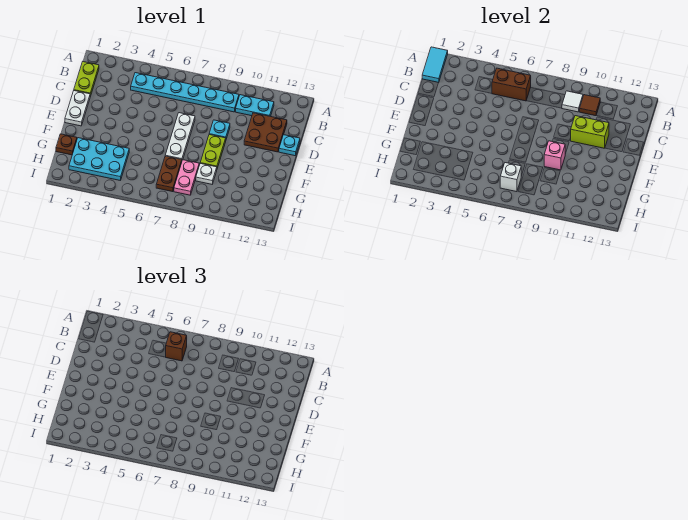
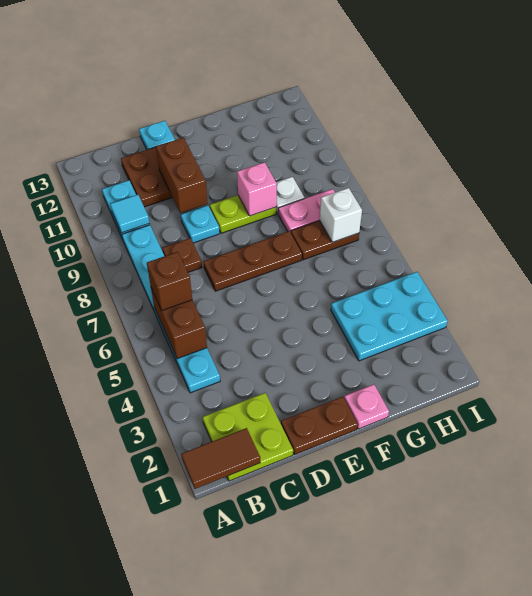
cyan tile A1:B1 level 2 -> brown tile A1:B1 level 2
lime plate B1:C1 level 1 -> lime plate B1:C2 level 1
white tile B9 level 2 -> none
brown tile B10 level 2 -> cyan tile B10 level 2
white plate D1:E1 level 1 -> brown plate D1:E1 level 1
white plate D7:F7 level 1 -> brown plate D7:F7 level 1
lime brick D10:D11 level 2 -> brown brick D10:D11 level 2
none -> pink plate F1 level 1
brown plate G1 level 1 -> brown plate C8 level 1
cyan plate G2:H4 level 1 -> cyan plate G3:I4 level 1

